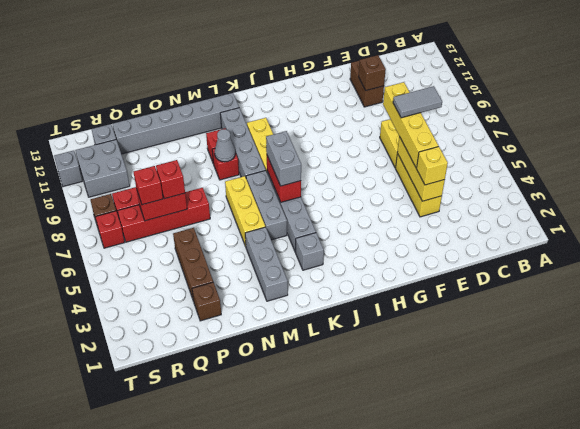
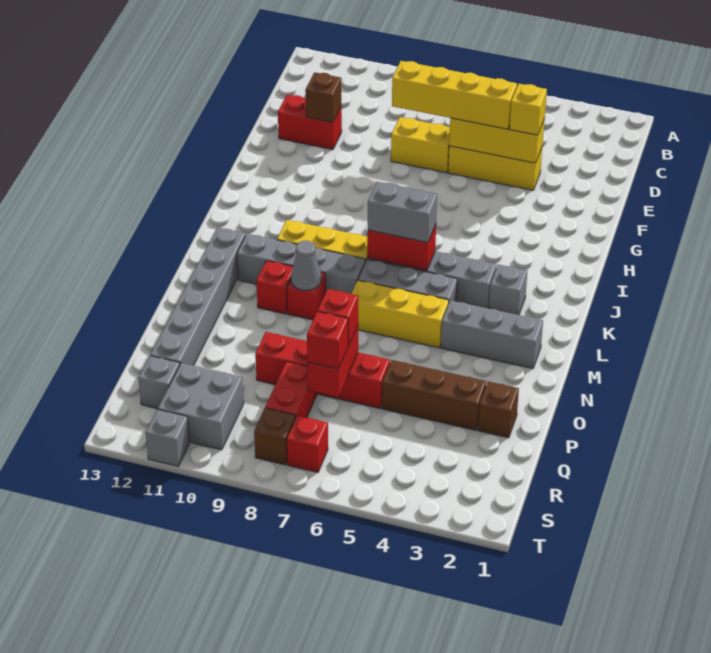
grey tile D7:E7 level 4 -> none
brown brick E11:E12 level 1 -> red brick E11:E12 level 1
red brick O7:R7 level 1 -> red brick P6:P9 level 1

